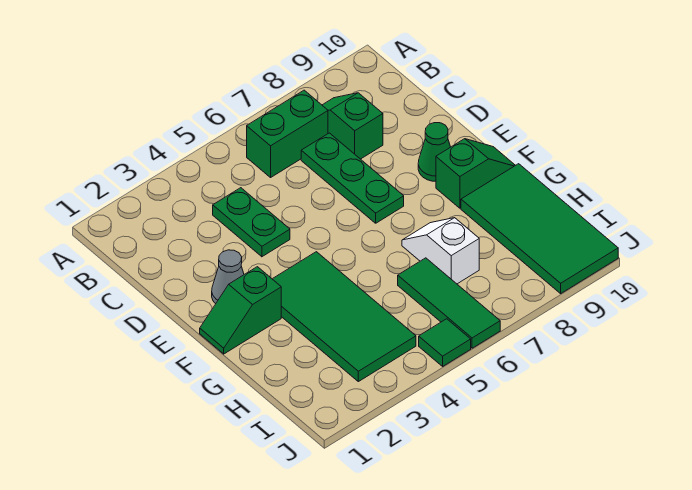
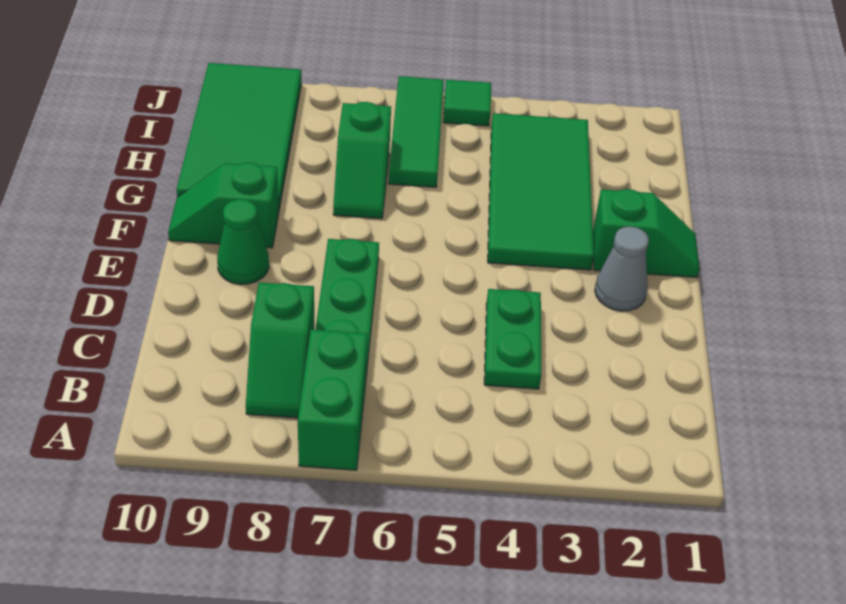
green brick B6:B7 level 1 -> green brick A7:B7 level 1
white slope G7:H7 level 1 top H -> green slope G7:H7 level 1 top H

